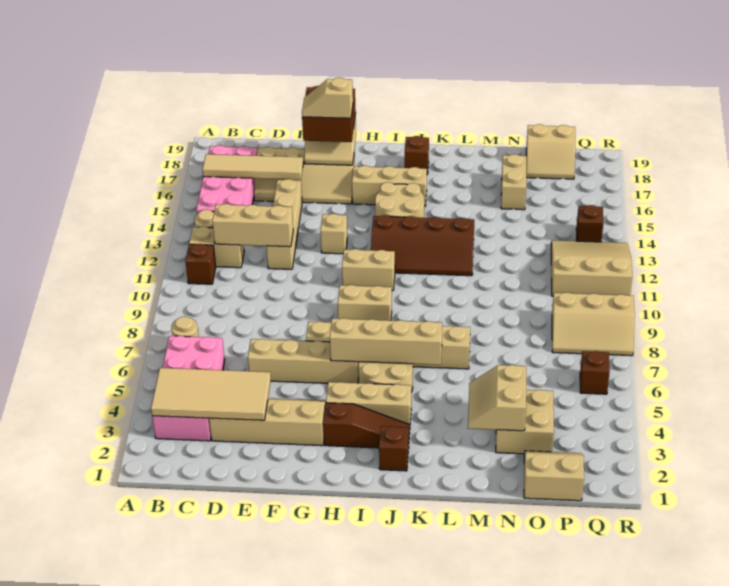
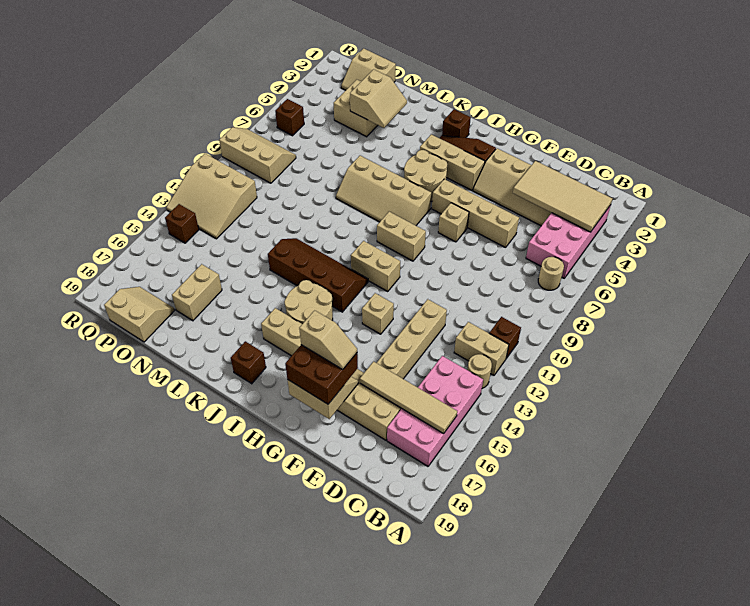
tan brick C12:E12 level 2 -> none
tan brick H6:K6 level 2 -> none

